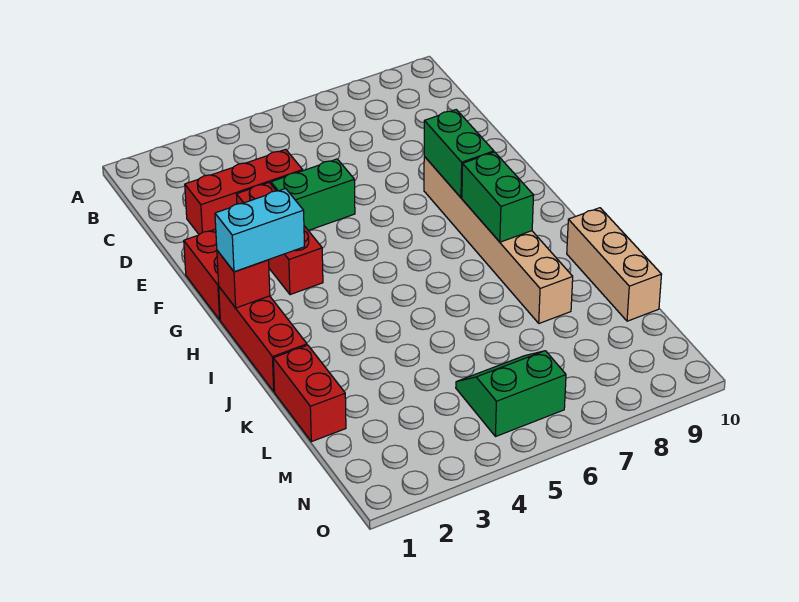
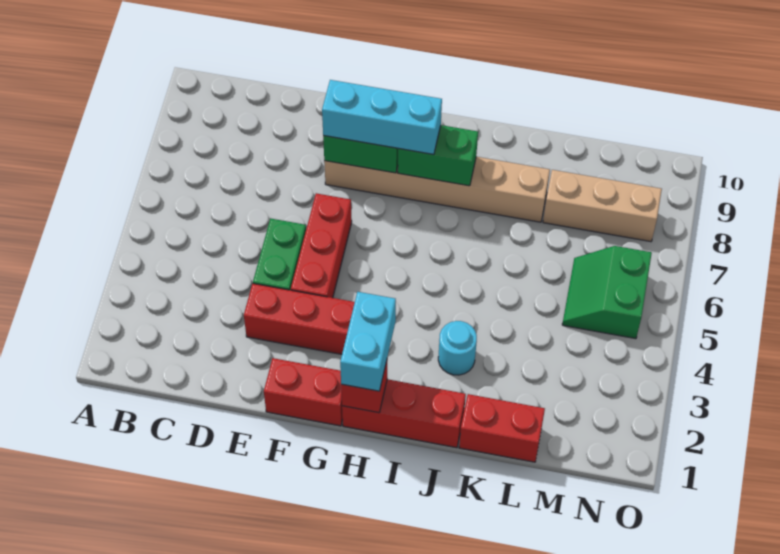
red brick D2:D4 level 1 -> red brick F4:F6 level 1
none -> cyan brick F8:H8 level 3
none -> cyan round brick J3 level 1
tan brick J10:L10 level 1 -> tan brick L8:N8 level 1

